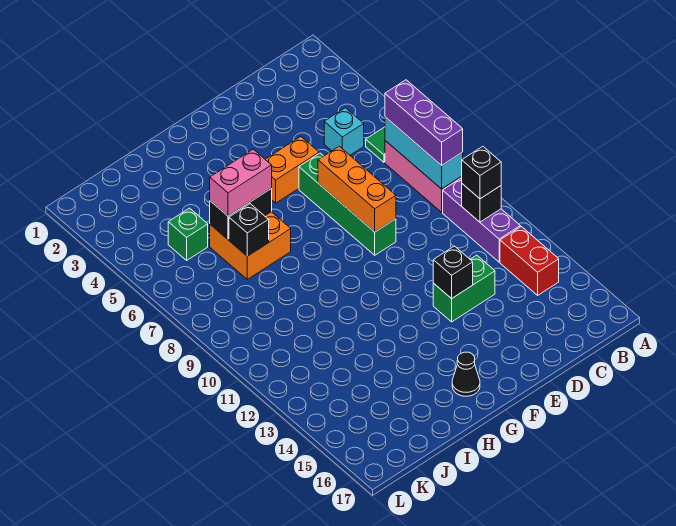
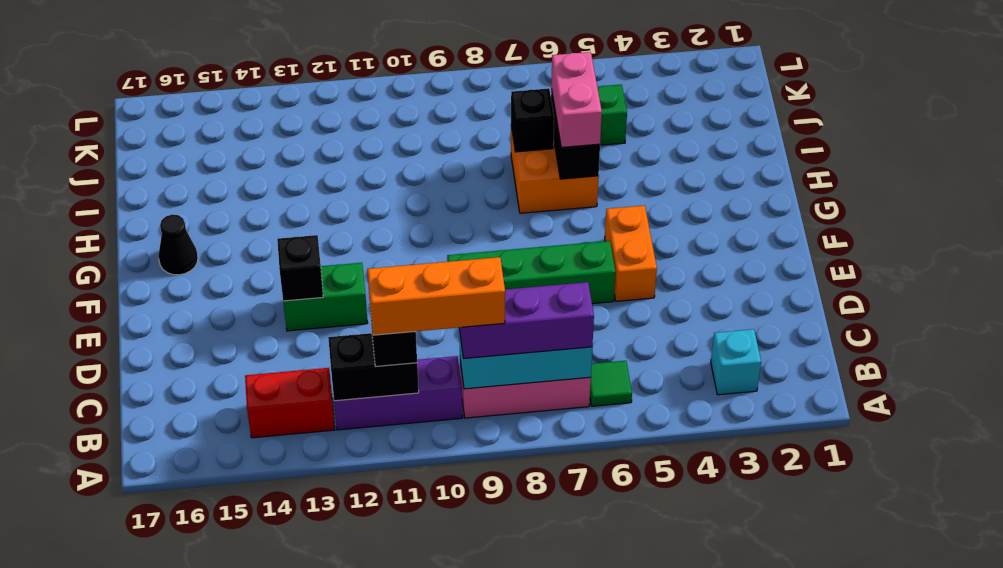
black brick B11 level 2 -> black brick B11:B12 level 2
cyan brick C5 level 1 -> cyan brick B3 level 1
green brick D13:E13 level 1 -> green brick E12:E13 level 1
orange brick E7:E9 level 2 -> orange brick B9:B11 level 4

